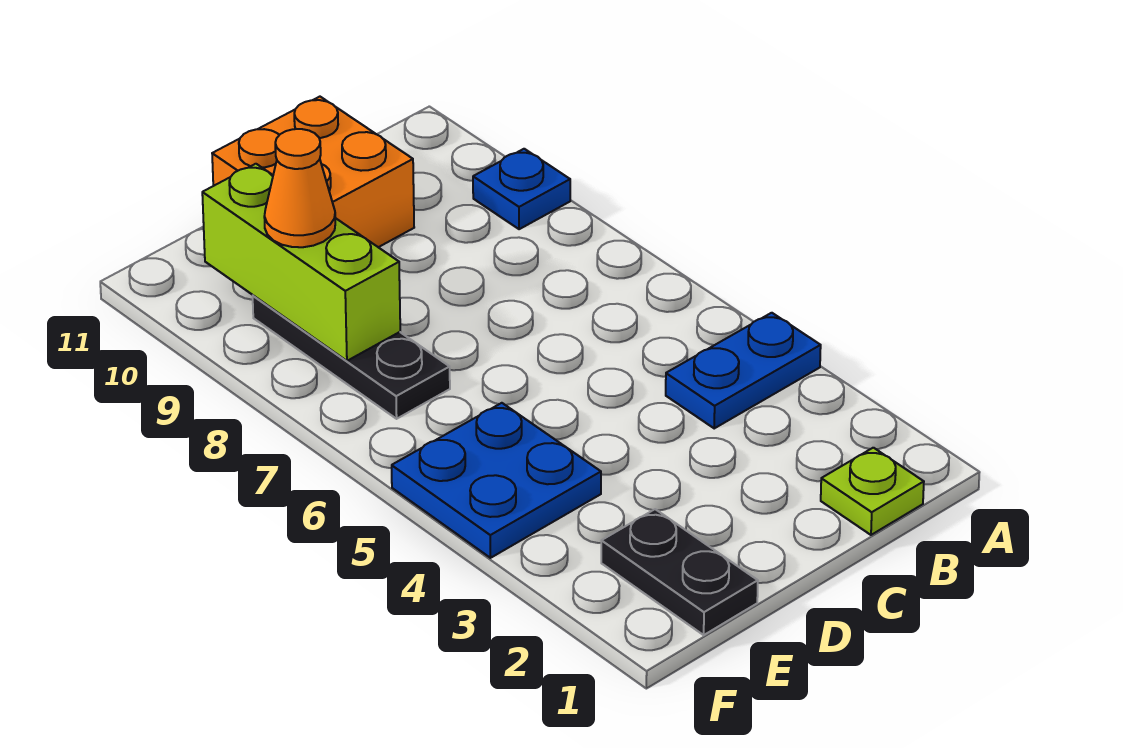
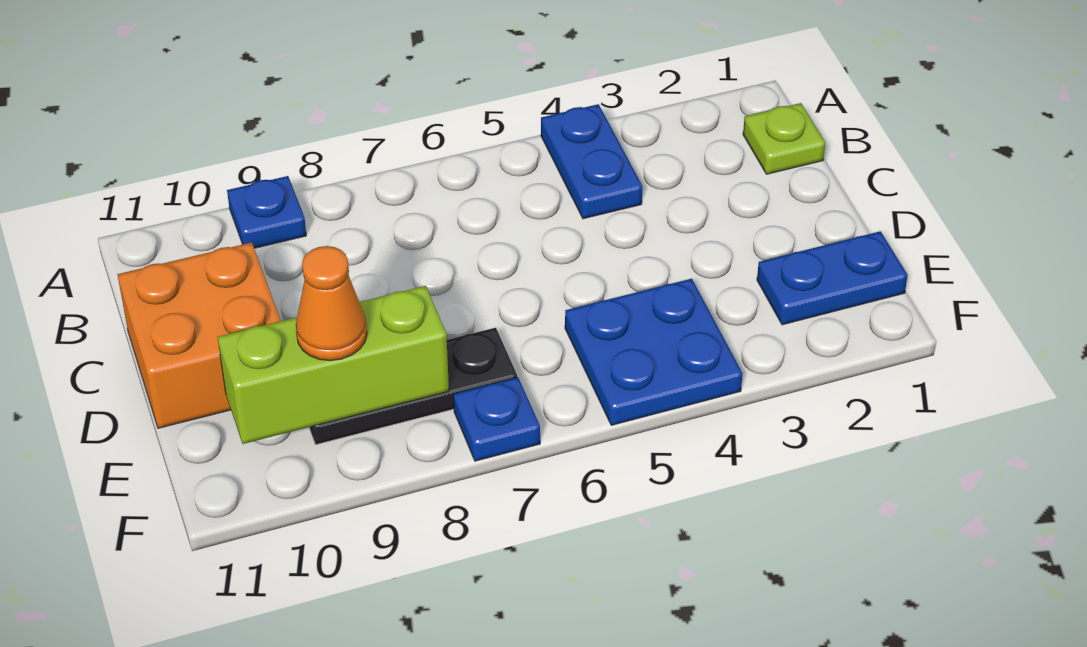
black plate E1:E2 level 1 -> blue plate E1:E2 level 1
none -> blue plate F7 level 1

